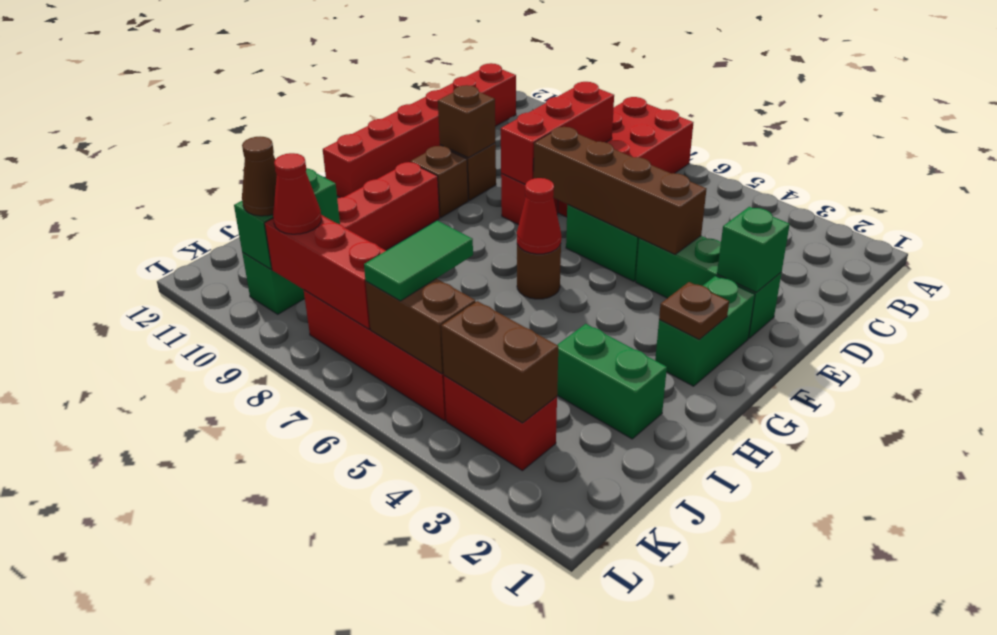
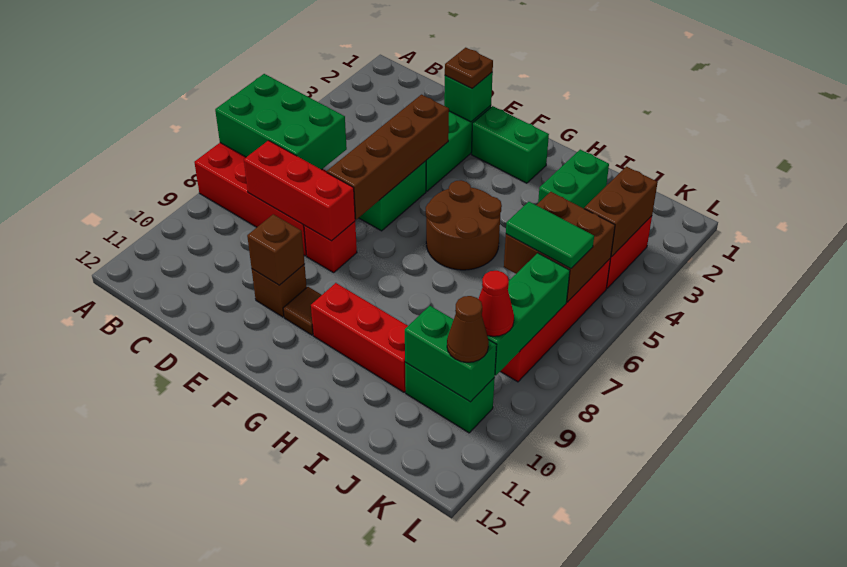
none -> green brick A6:C7 level 2
red brick B12:G12 level 1 -> none
brown brick F10 level 1 -> brown tile F10 level 1
brown plate G2 level 2 -> brown plate E2 level 3
brown round brick G6 level 1 -> brown round brick G5:H6 level 1
red cone G6 level 2 -> none
brown brick K5:K6 level 2 -> brown brick J5:K6 level 2
red brick K7:K9 level 2 -> green brick K7:K9 level 2

